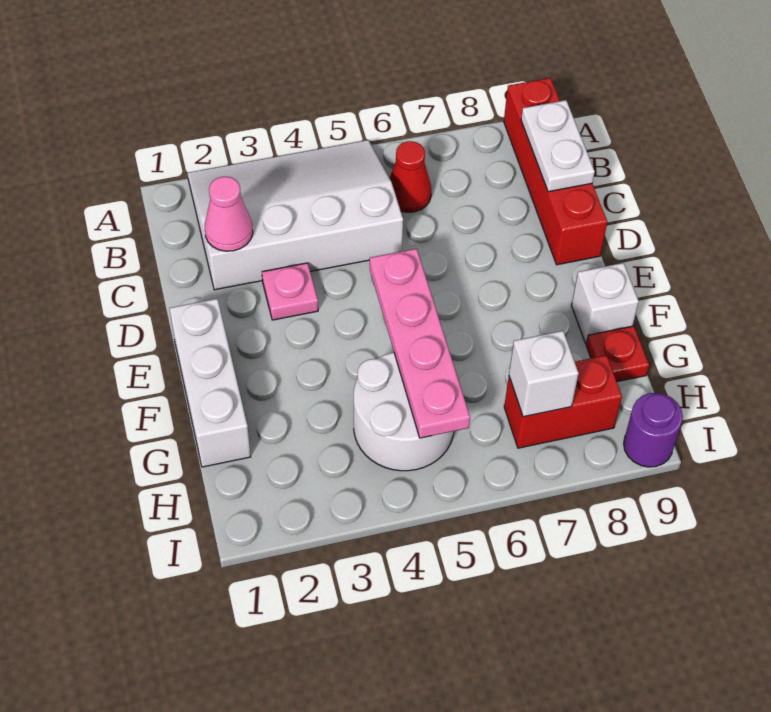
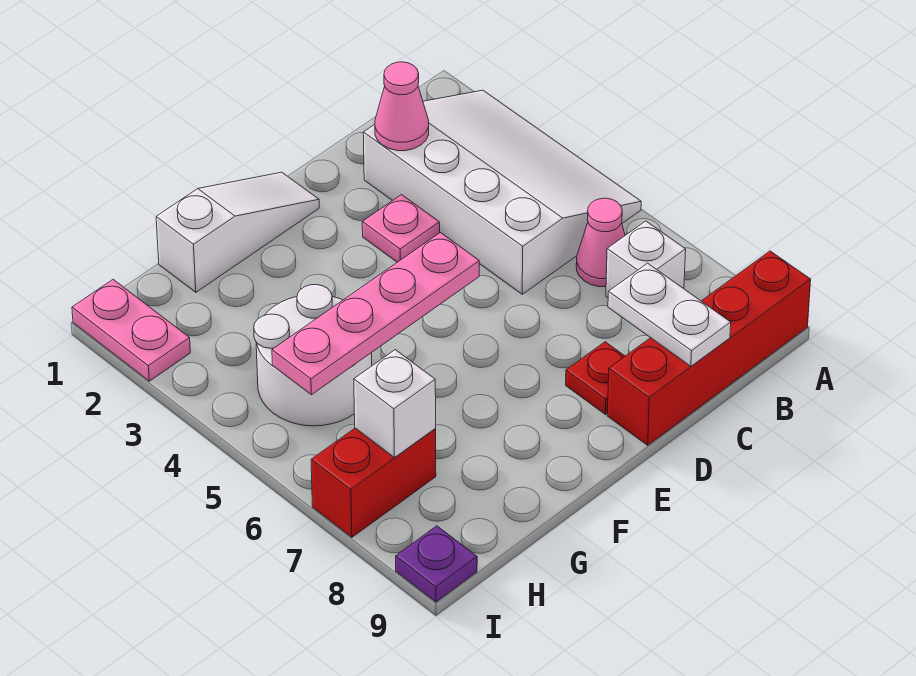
red cone B6 level 1 -> pink cone B6 level 1
white plate B9:C9 level 2 -> white plate C8:C9 level 2
white brick E1:G1 level 1 -> white slope E1:G1 level 1 top G
white brick F9 level 1 -> white brick B7 level 1
red plate G9 level 1 -> red plate D8 level 1
red brick H7:H8 level 1 -> red brick H7:I7 level 1
none -> pink plate I1:I2 level 1
purple round brick I9 level 1 -> purple plate I9 level 1

